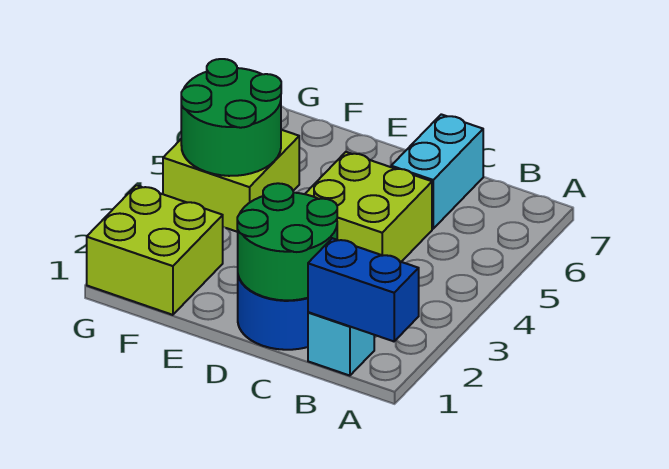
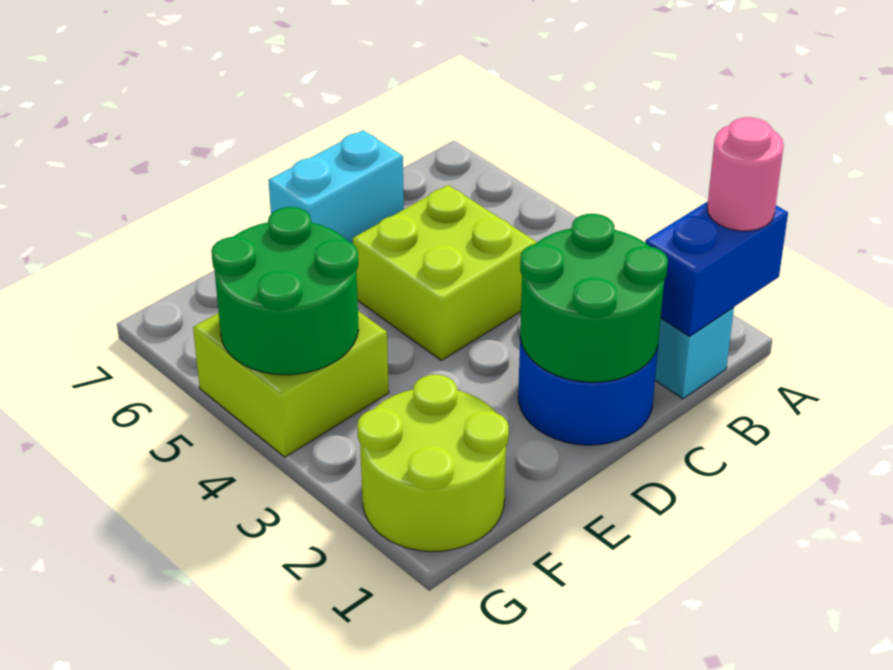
none -> pink round brick A1 level 3
cyan brick C6:C7 level 1 -> cyan brick C7:D7 level 1
lime brick F1:G2 level 1 -> lime round brick F1:G2 level 1

